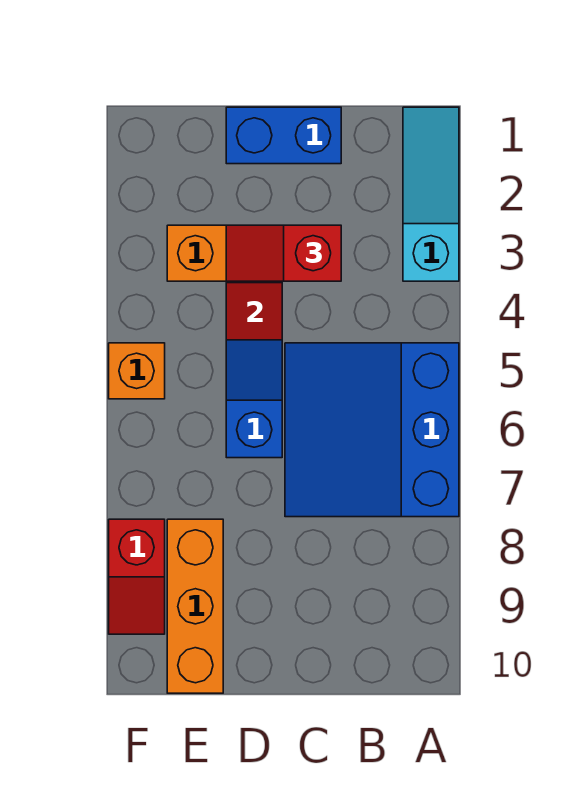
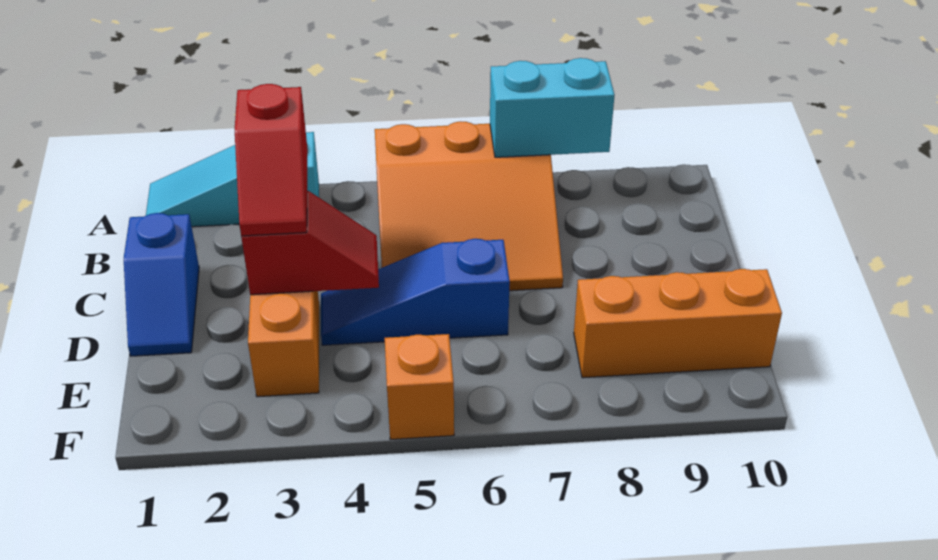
blue slope A5:C7 level 1 top A -> orange slope A5:C7 level 1 top A
none -> cyan brick A7:A8 level 2
blue brick C1:D1 level 1 -> blue slope C1:D1 level 1 top C
red slope F8:F9 level 1 top 8 -> none

